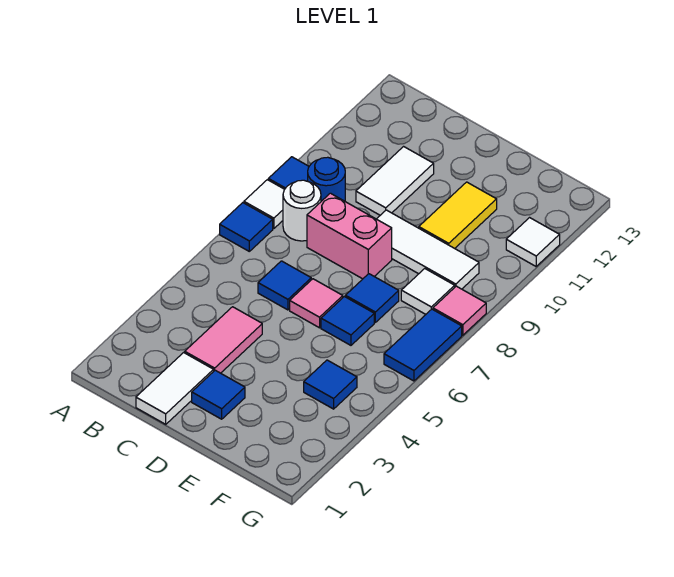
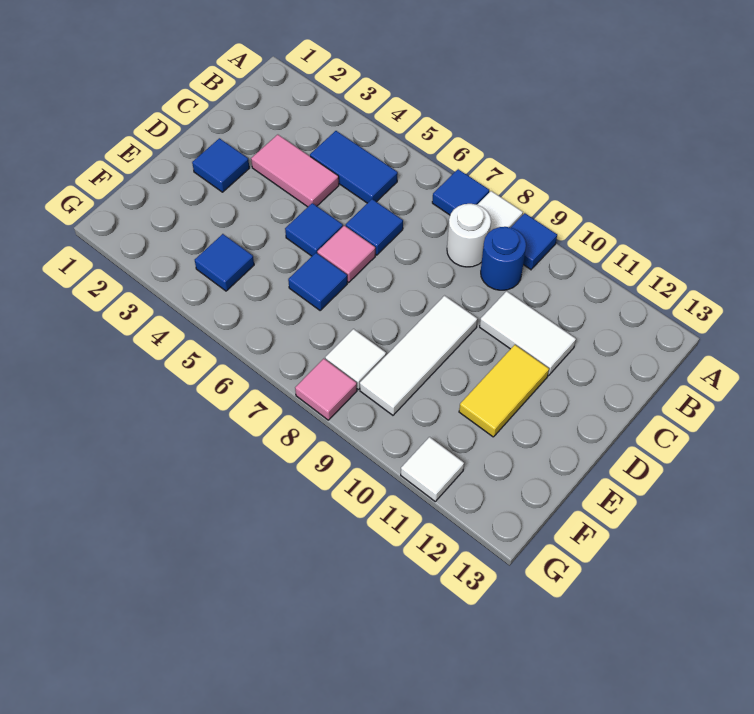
white tile C1:C2 level 1 -> none
pink brick C8:D8 level 1 -> none
blue tile E7 level 1 -> blue tile D5 level 1
yellow tile E10:E11 level 1 -> yellow tile D11:E11 level 1
blue tile G6:G7 level 1 -> blue tile B4:B5 level 1

